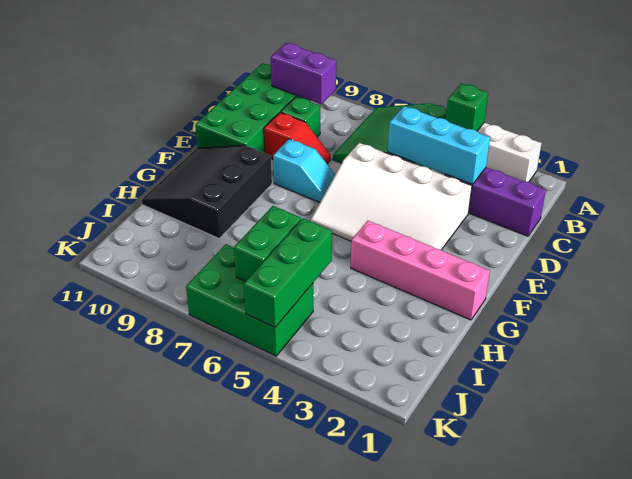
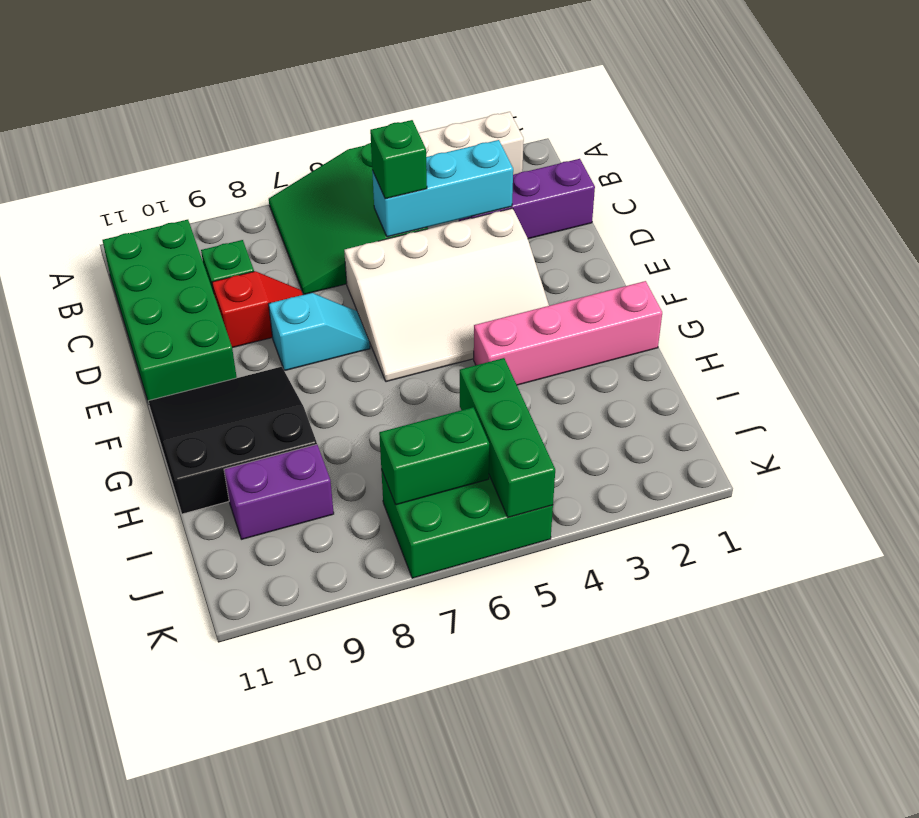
green brick A4 level 2 -> green brick C5 level 3
purple brick B9:B10 level 2 -> purple brick I9:I10 level 1
black slope F9:H11 level 1 top 9 -> black slope F9:H11 level 1 top H
green brick I6:J6 level 2 -> green brick J6:J7 level 2

